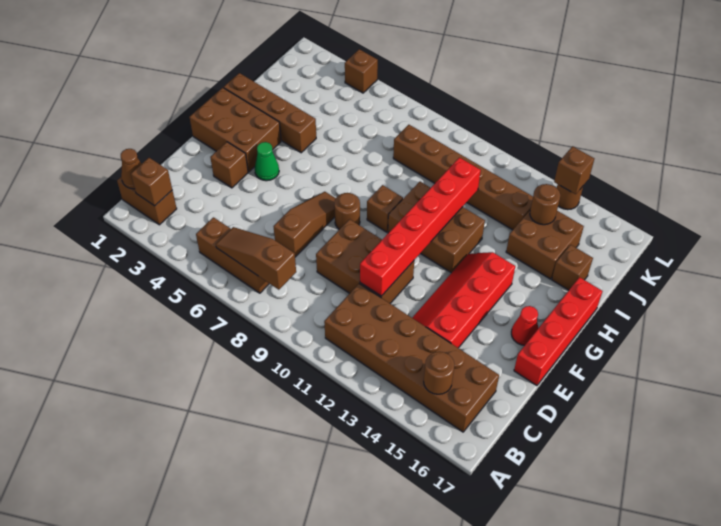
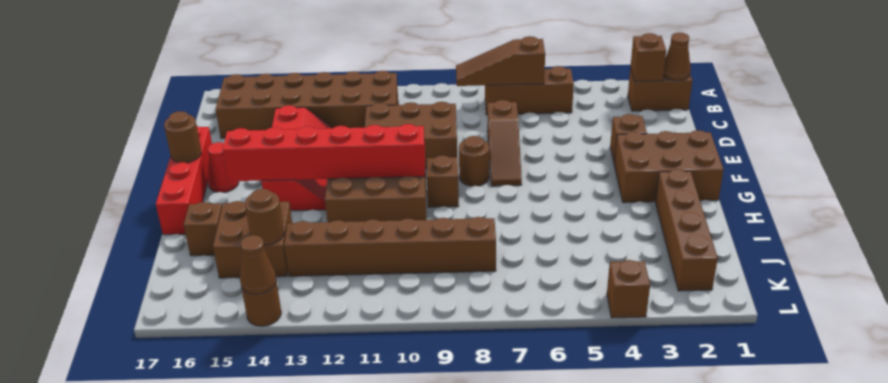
brown slope B6:B8 level 2 top 8 -> brown slope B6:B8 level 2 top 6
brown round brick B15 level 2 -> brown round brick F17 level 2
red brick D11:I11 level 2 -> red brick G10:G15 level 2
green cone F4 level 1 -> none
brown brick H1:H4 level 1 -> brown brick H2:K2 level 1
brown brick L14 level 2 -> brown cone L14 level 2

